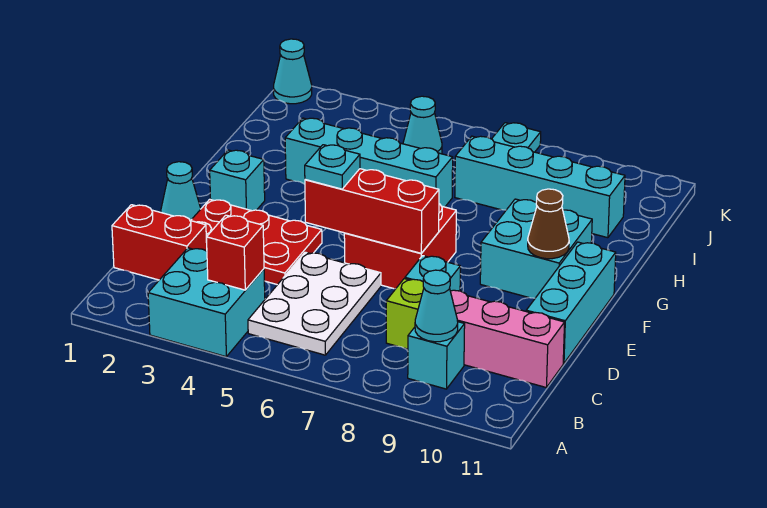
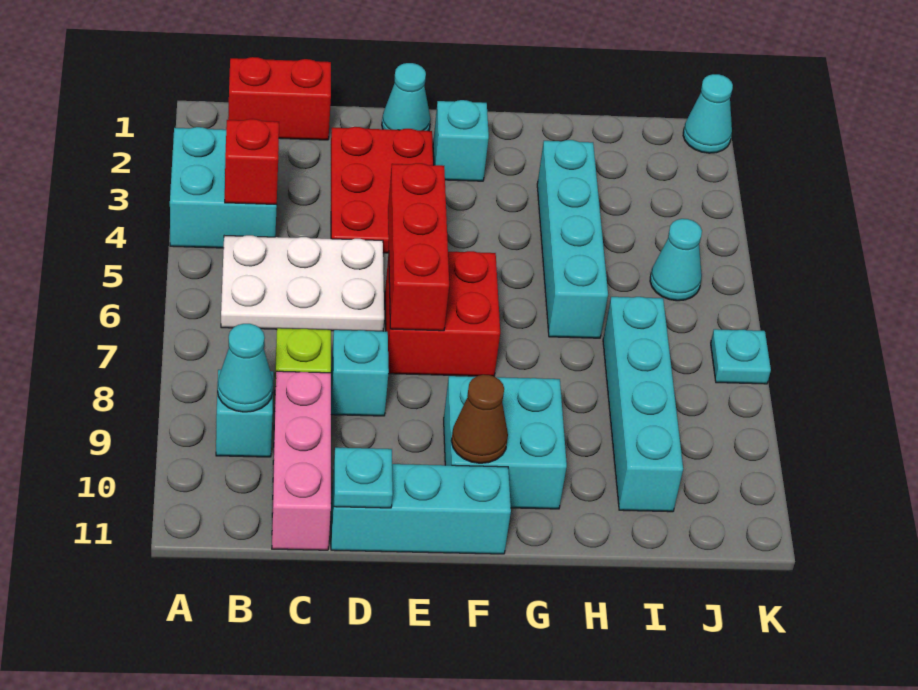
red brick C1:C2 level 1 -> red brick B1:C1 level 1
cyan plate E5 level 3 -> cyan plate D11 level 2

